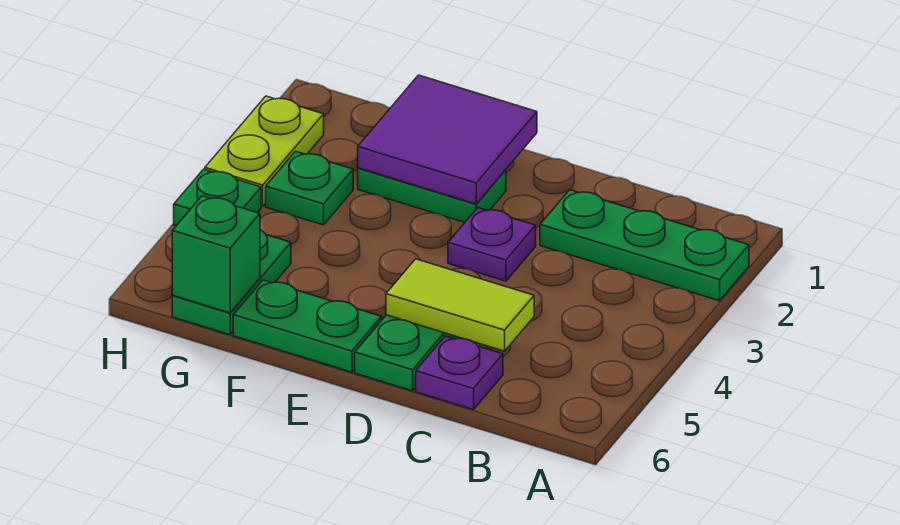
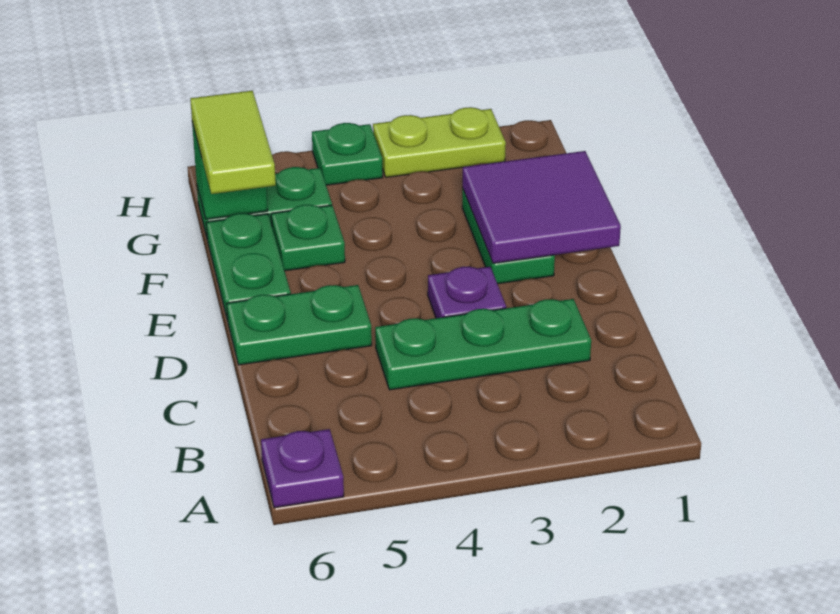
green plate A2:C2 level 1 -> green plate C2:C4 level 1
lime tile C5:D5 level 2 -> lime tile F6:G6 level 3
purple plate C6 level 1 -> purple plate A6 level 1
green plate G3 level 1 -> green plate F5 level 1

